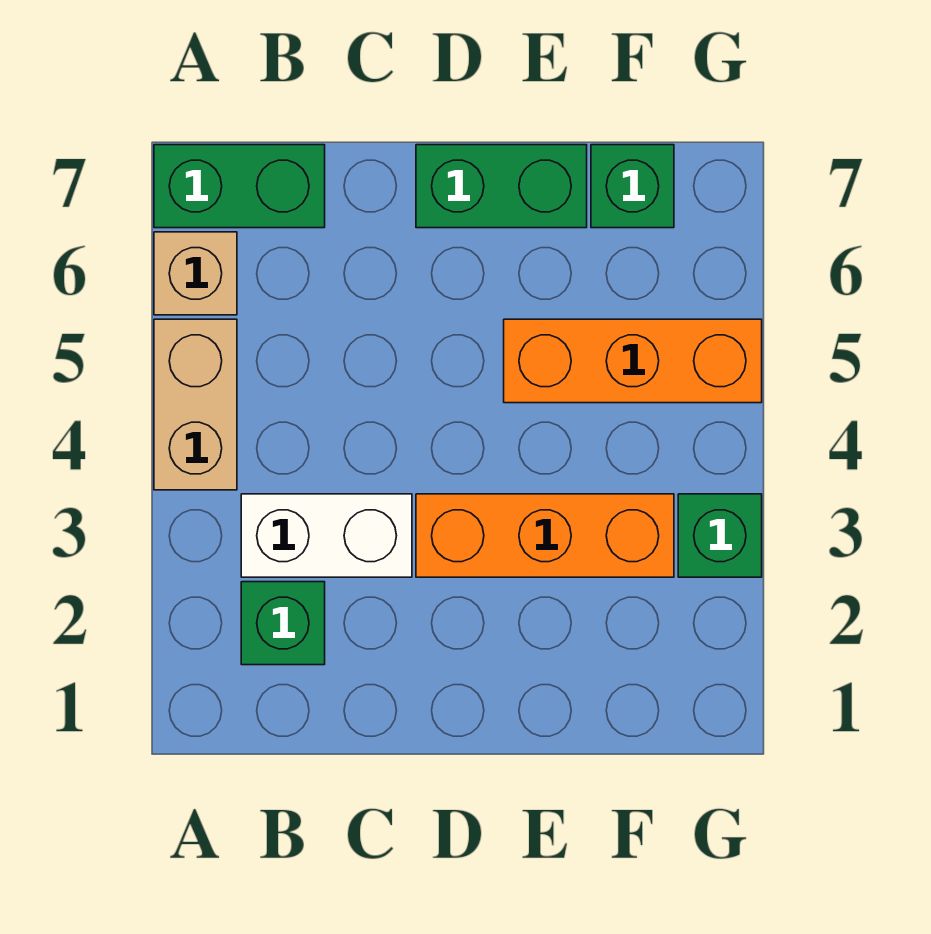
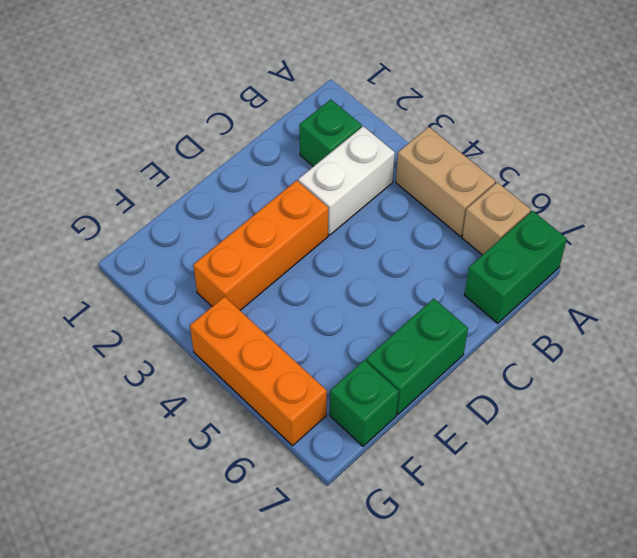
orange brick E5:G5 level 1 -> orange brick G4:G6 level 1
green brick G3 level 1 -> none

